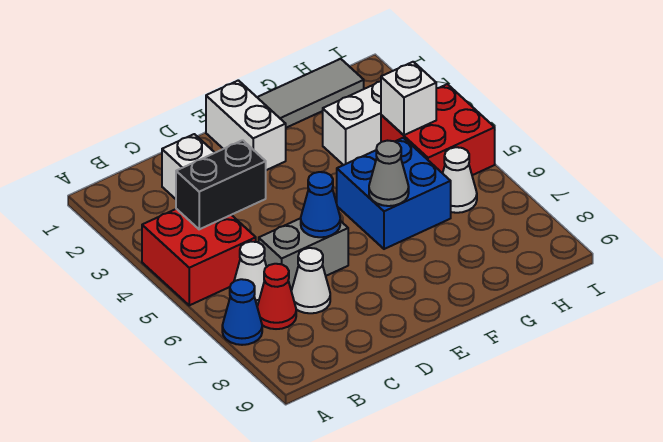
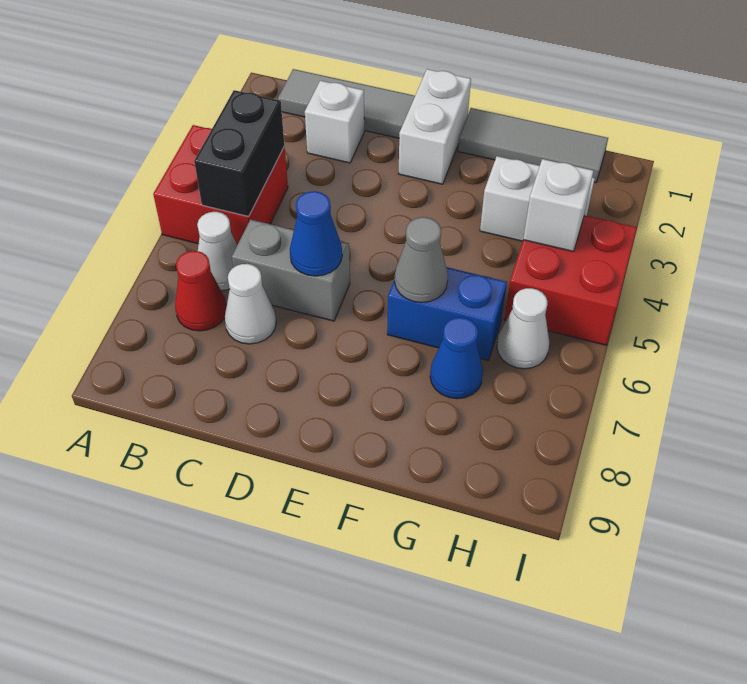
blue cone A7 level 1 -> blue cone G7 level 1
none -> grey tile B1:D1 level 1
black brick B4:C4 level 2 -> black brick B4:B5 level 2
blue brick F5:G6 level 1 -> blue brick F6:G6 level 1

